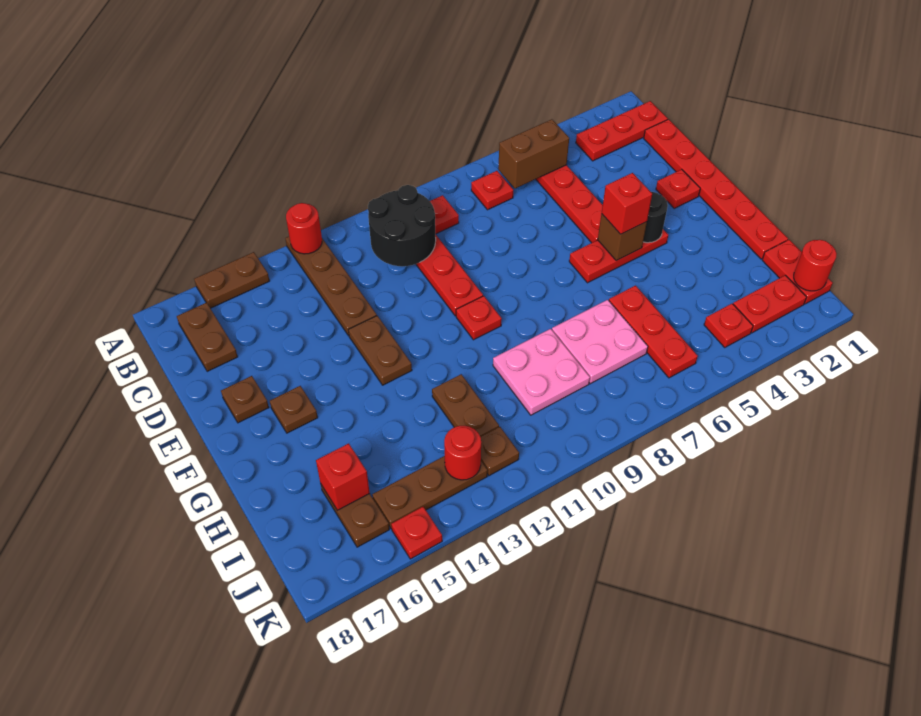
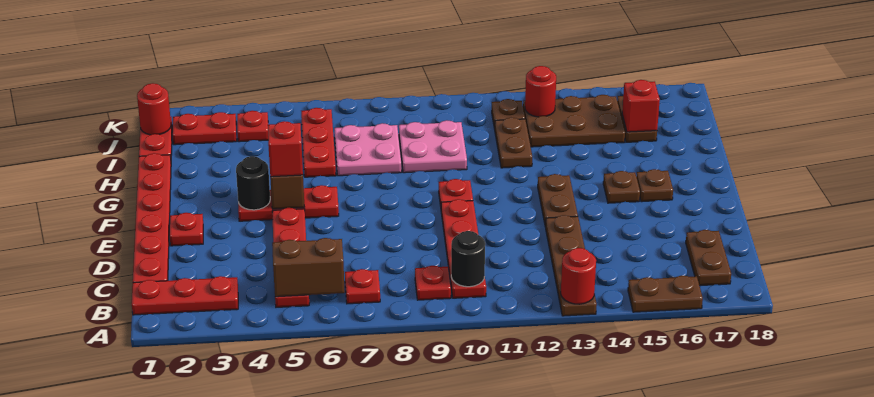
black round brick B10:C11 level 2 -> black round brick B10 level 2
brown plate E17 level 1 -> brown plate F15 level 1
brown plate J13:J15 level 1 -> brown plate I13:J15 level 1
red plate K15 level 1 -> none

